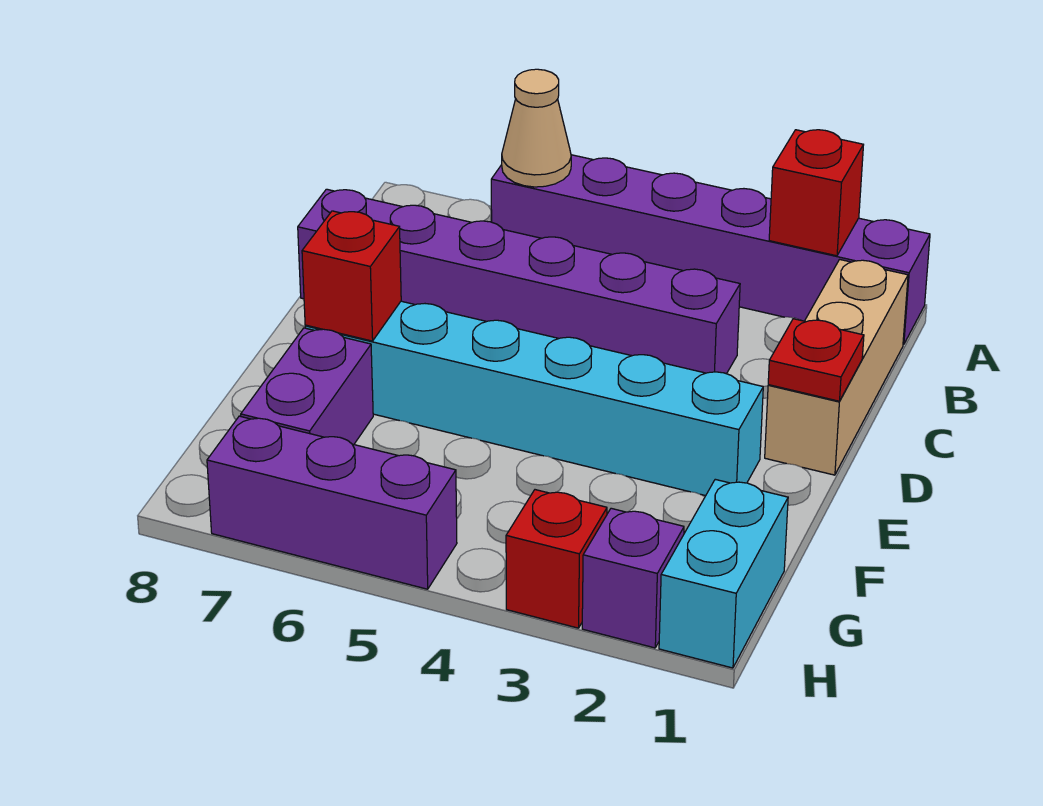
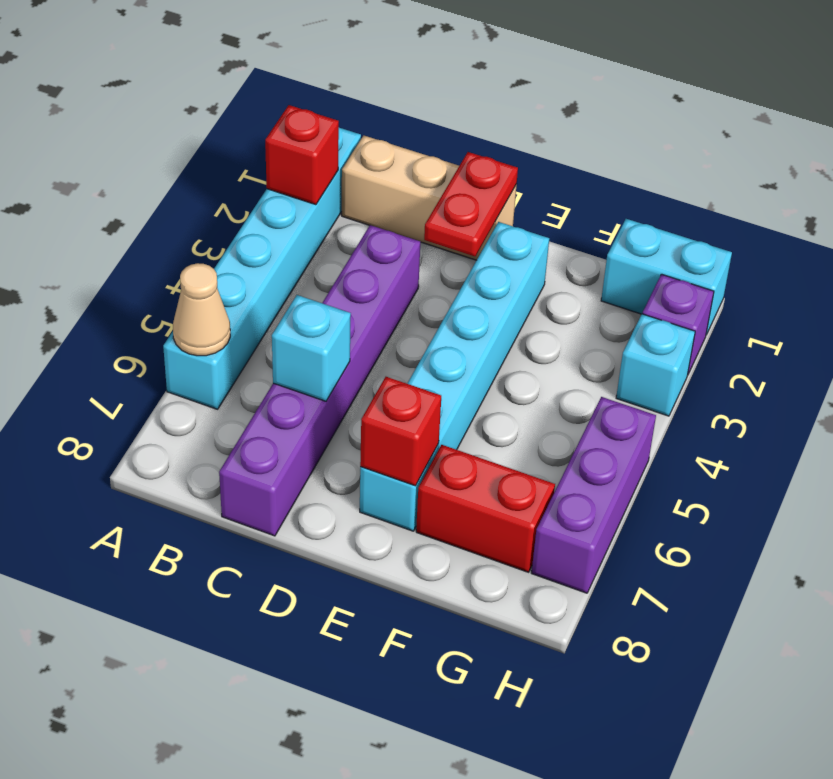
purple brick A1:A6 level 1 -> cyan brick A1:A6 level 1
none -> cyan brick C6 level 2
red plate D1 level 2 -> red plate D1:D2 level 2
purple brick F7:G7 level 1 -> red brick F7:G7 level 1
red brick H3 level 1 -> cyan brick H3 level 1

